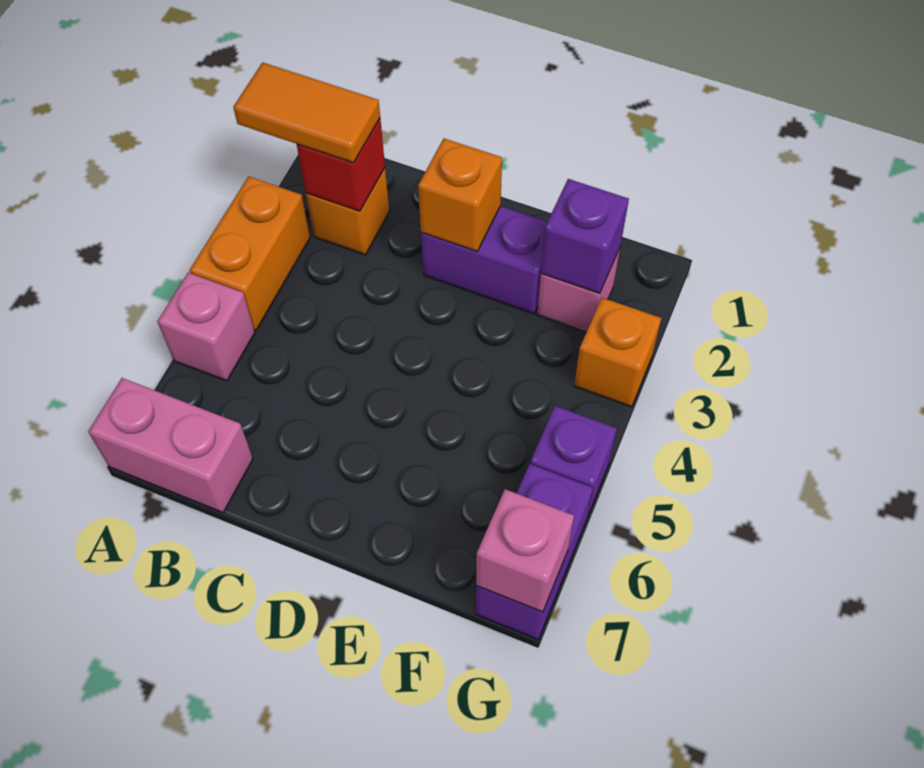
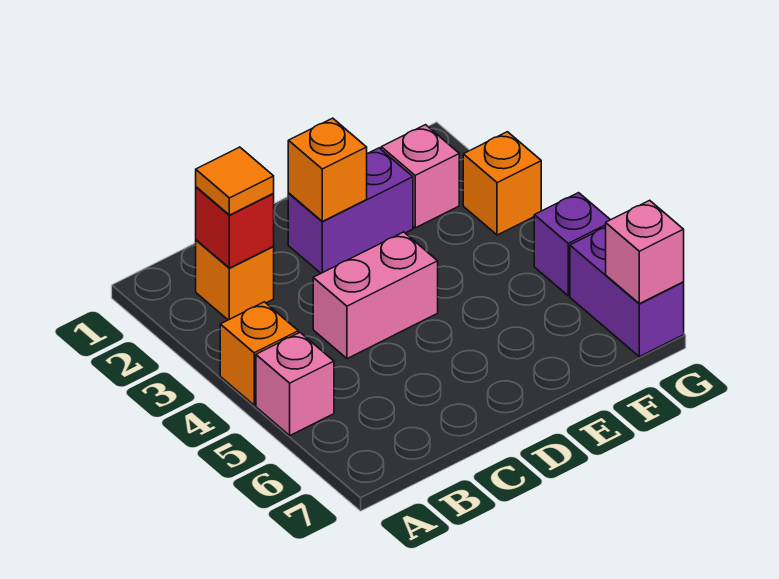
orange tile A2:B2 level 3 -> orange tile B2 level 3
orange brick A3:A4 level 1 -> orange brick A4 level 1
pink brick A7:B7 level 1 -> pink brick C4:D4 level 1
purple brick F2 level 2 -> none

